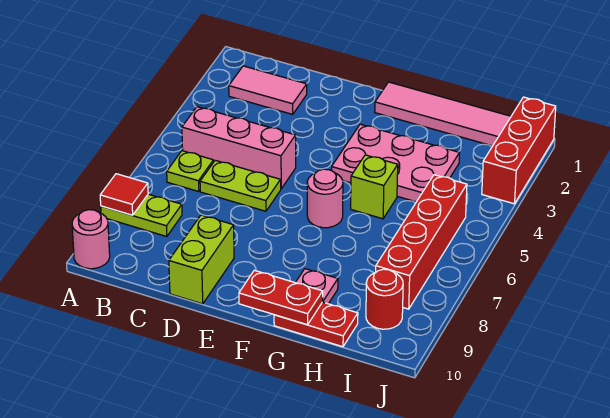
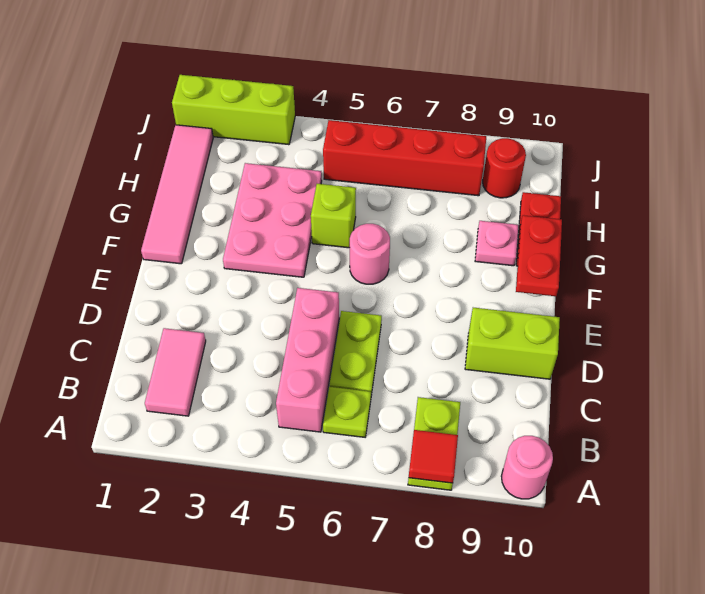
red brick J1:J3 level 1 -> lime brick J1:J3 level 1

